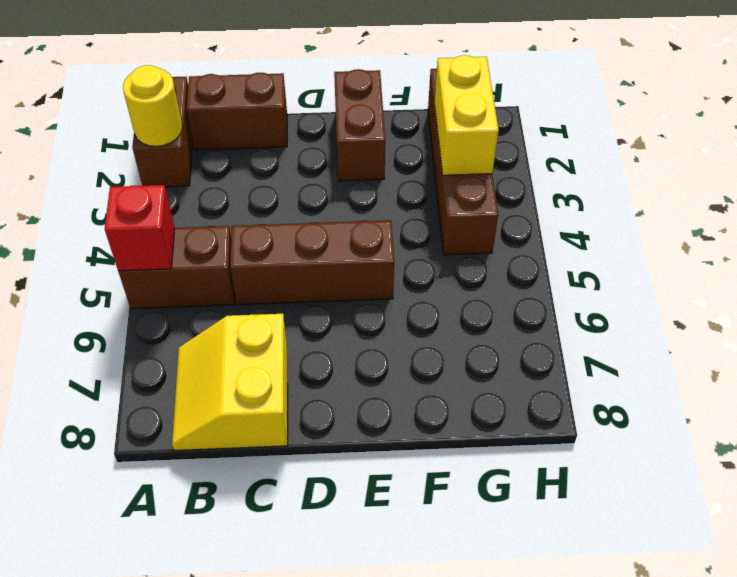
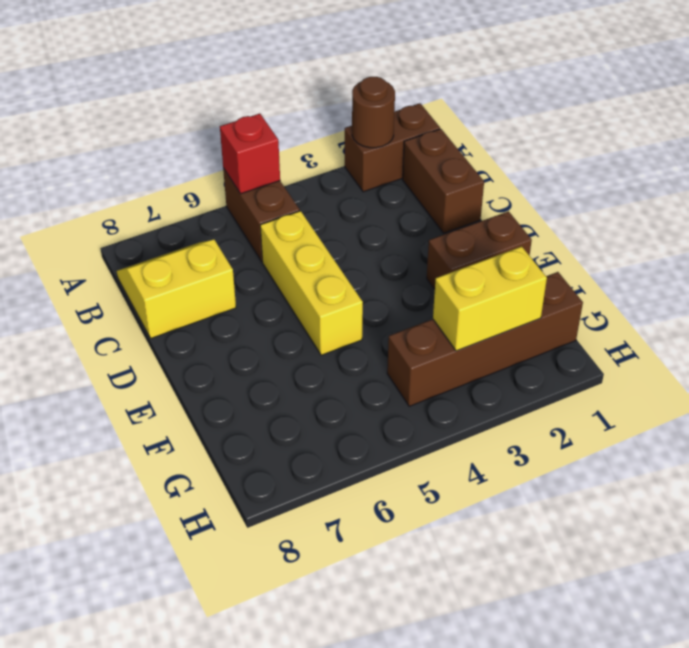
yellow round brick A2 level 2 -> brown round brick A2 level 2
brown brick C5:E5 level 1 -> yellow brick C5:E5 level 1

